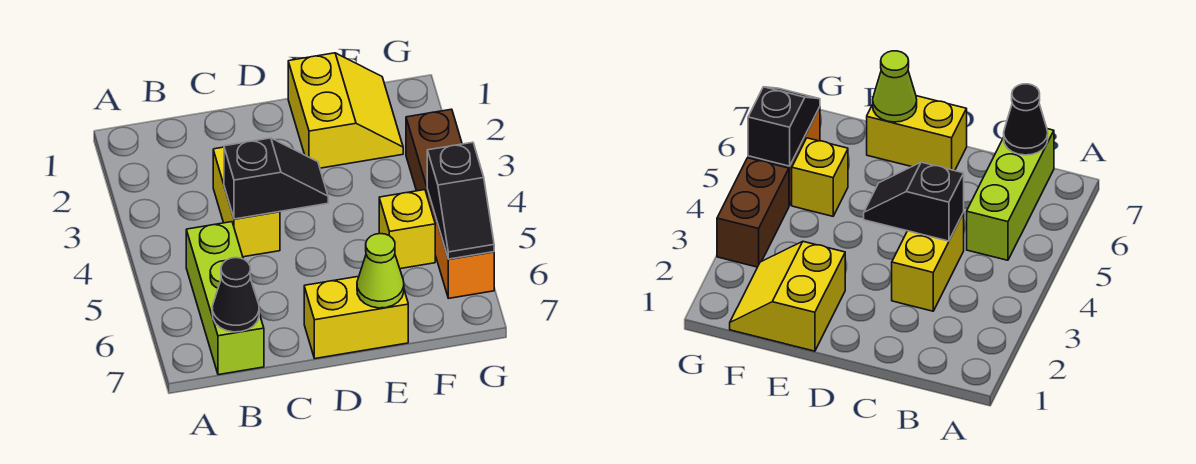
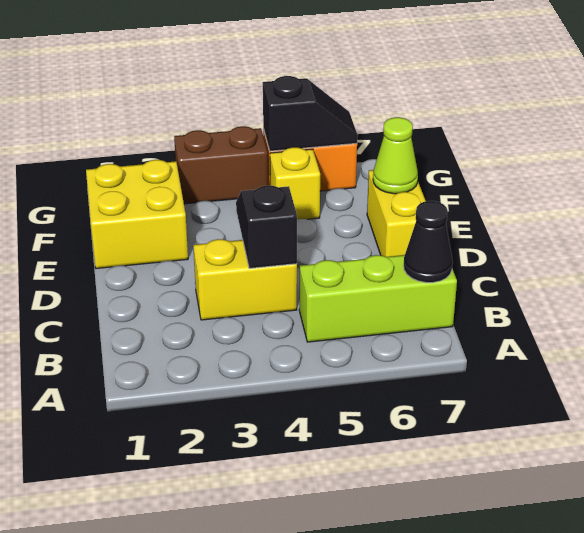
yellow slope E1:F2 level 1 top E -> yellow brick E1:F2 level 1

